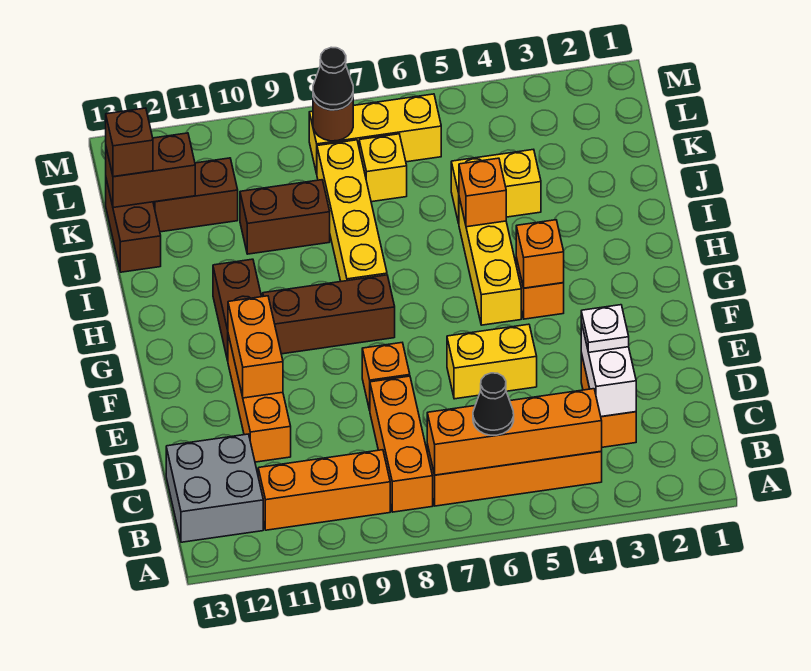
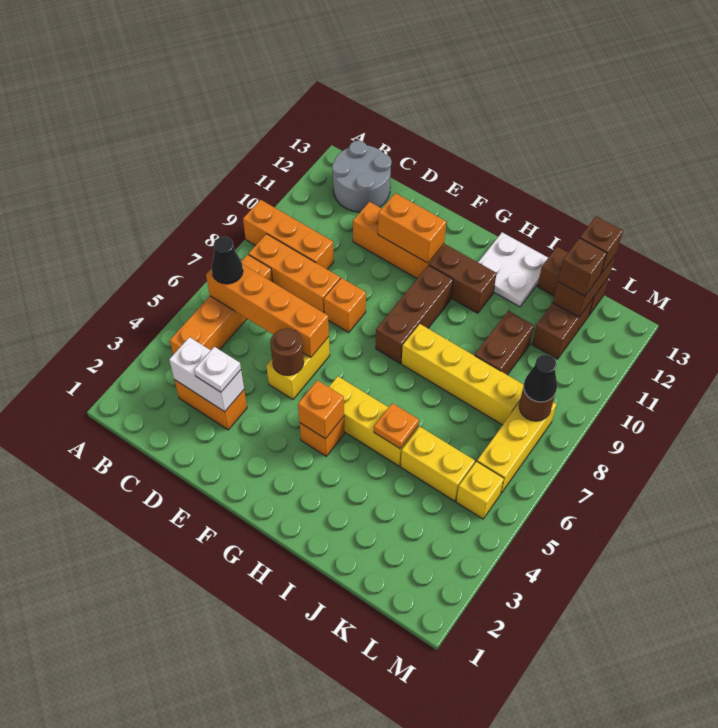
orange brick B4:B7 level 2 -> orange brick B6:E6 level 2
orange brick B9:B11 level 1 -> orange brick A9:C9 level 1
grey brick B12:C13 level 1 -> grey round brick B12:C13 level 1
none -> brown round brick E5 level 2
none -> white plate H12:I13 level 1
orange brick I5 level 2 -> orange plate I5 level 2
yellow brick J4:J5 level 1 -> yellow brick J5:K5 level 1
yellow brick K7 level 1 -> yellow brick L5 level 1
none -> brown brick K12 level 3

